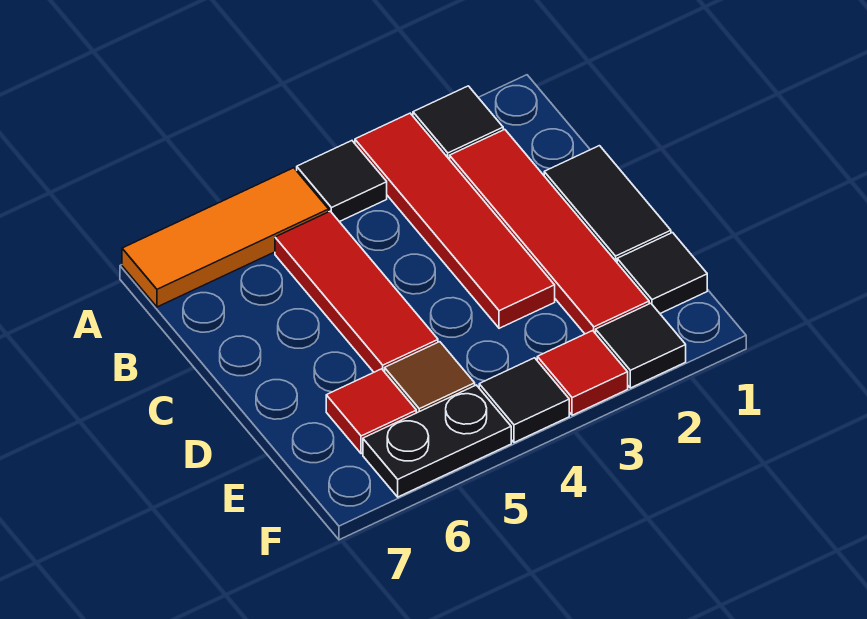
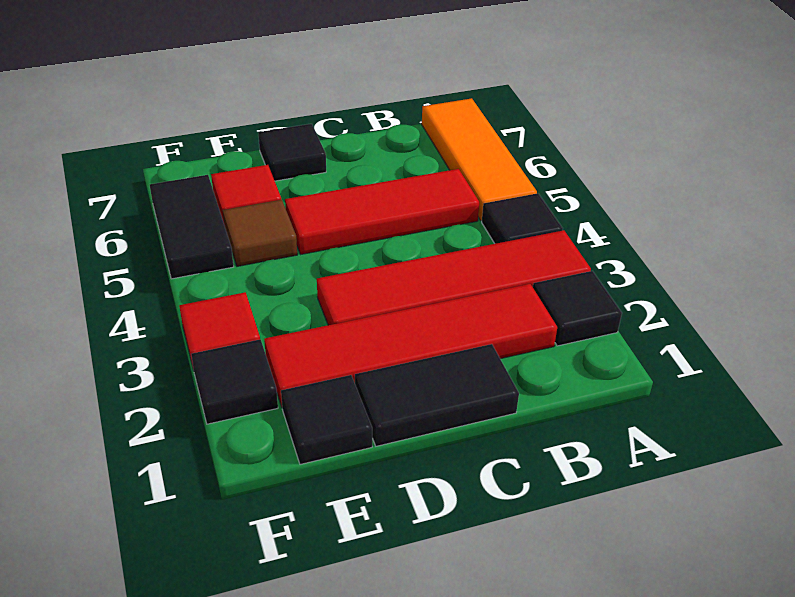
black tile F4 level 1 -> black tile D7 level 1
black plate F5:F6 level 1 -> black tile F5:F6 level 1

